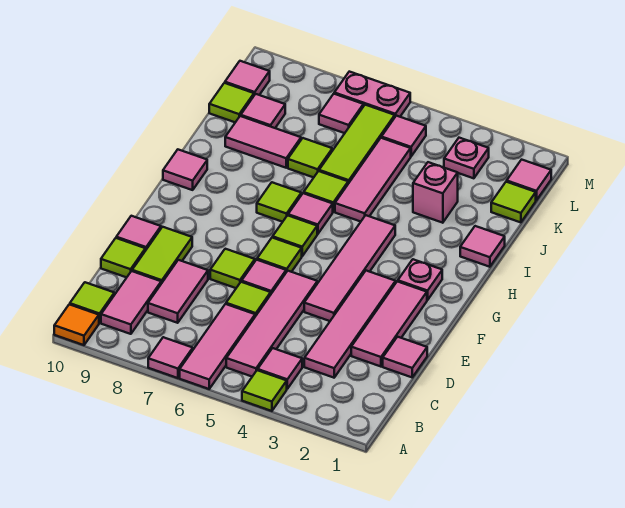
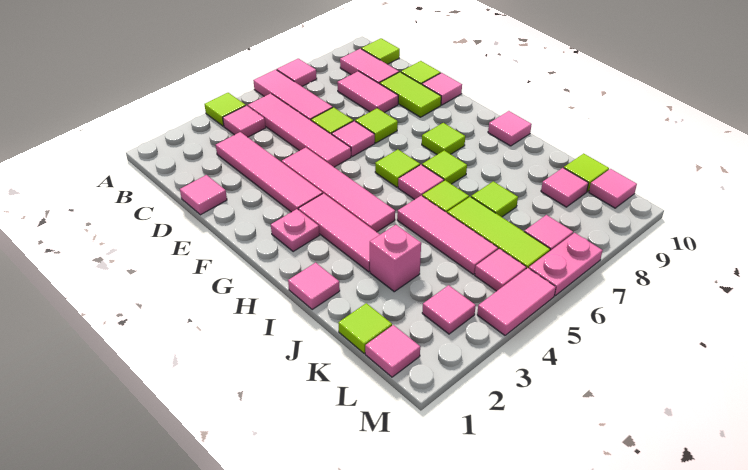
orange tile A10 level 1 -> none
pink tile D2:F2 level 1 -> pink tile G3:I3 level 1
lime tile F6 level 1 -> lime tile G8 level 1
pink tile J8:J9 level 1 -> pink tile M4:M5 level 1
pink plate L3 level 1 -> pink tile L3 level 1

